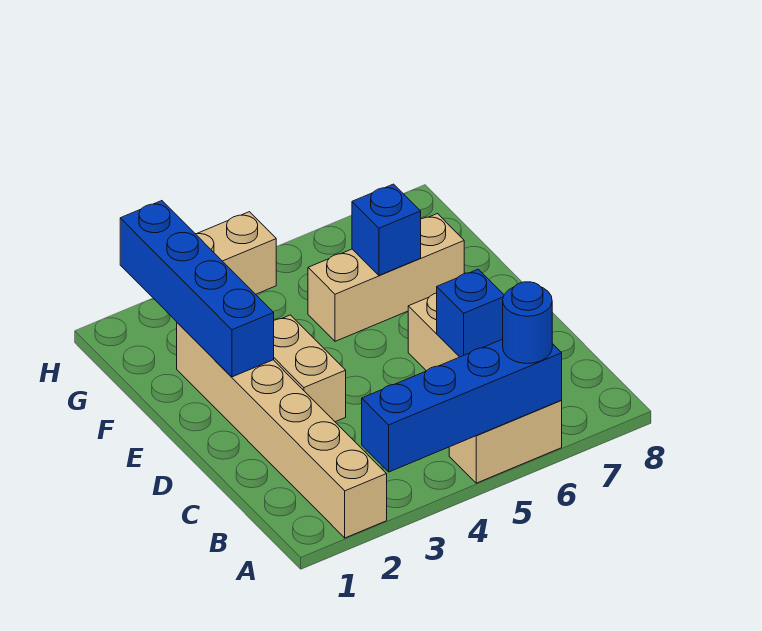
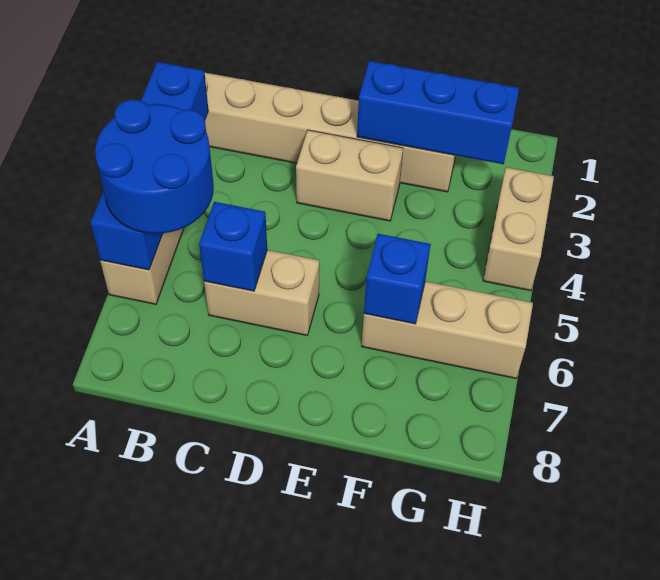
blue round brick A6 level 3 -> blue round brick A5:B6 level 3
blue brick E2:H2 level 2 -> blue brick E2:G2 level 2
tan brick F5:F7 level 1 -> tan brick F6:H6 level 1

